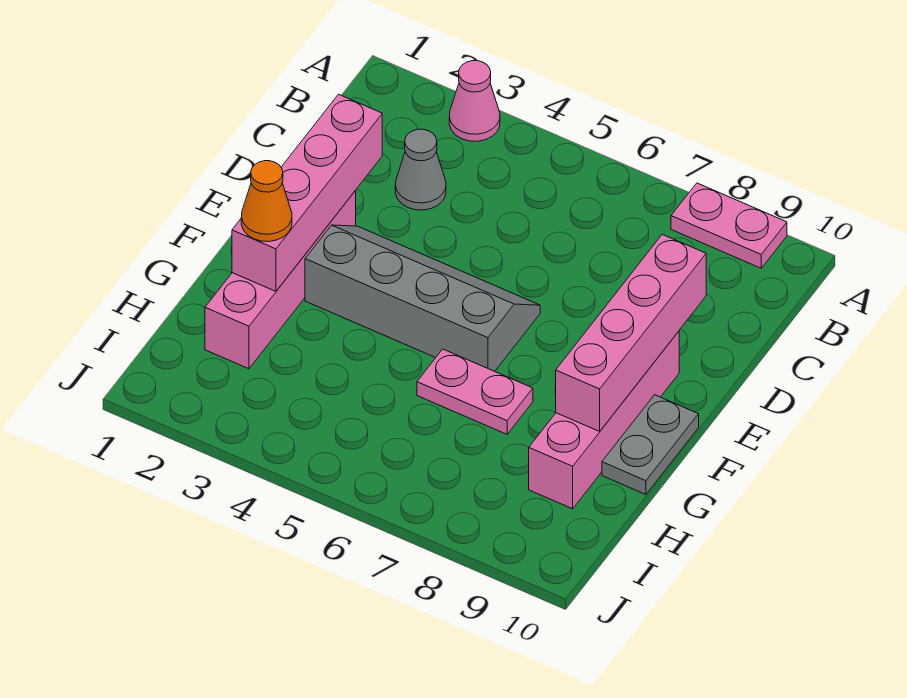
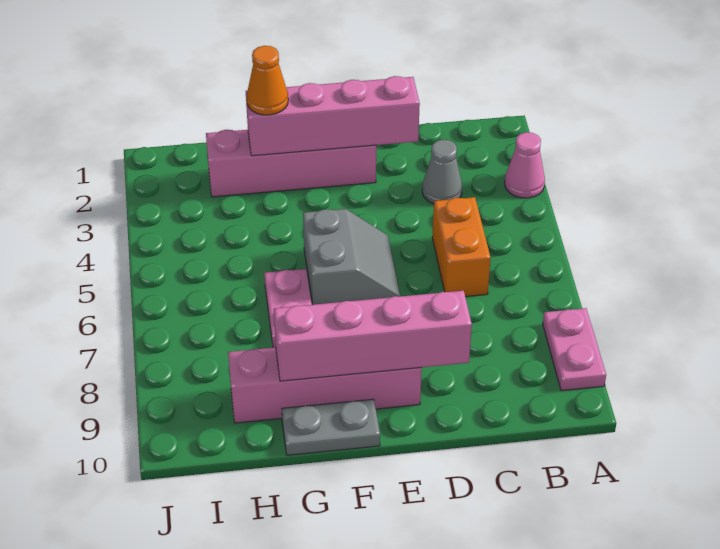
none -> orange brick C5:C6 level 1
grey slope E3:F6 level 1 top F -> grey slope E5:F6 level 1 top F

